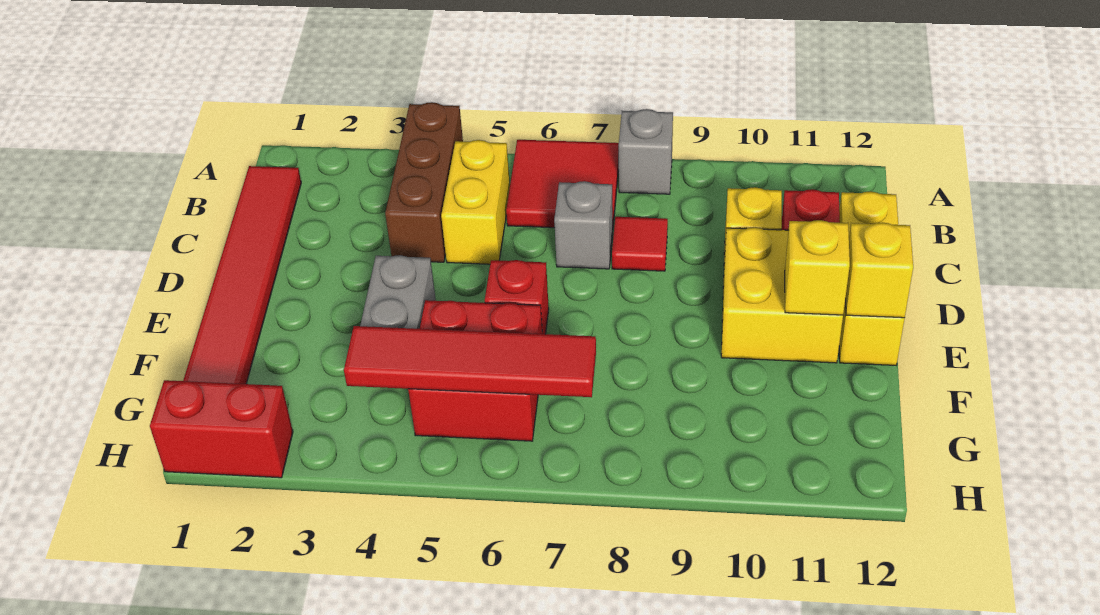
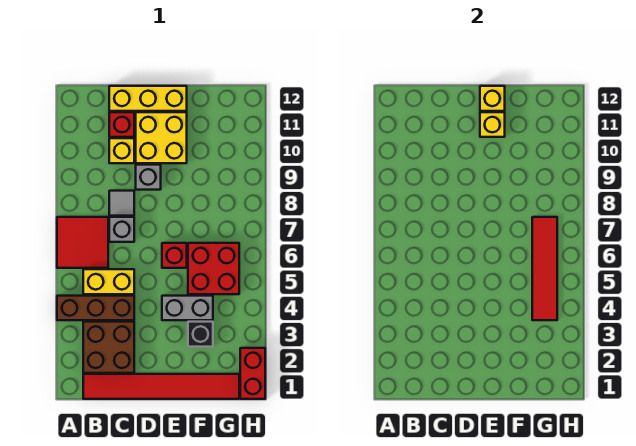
grey brick A8 level 1 -> grey brick D9 level 1
none -> brown brick B2:C3 level 1
red tile C8 level 1 -> grey tile C8 level 1
none -> black brick F3 level 1

